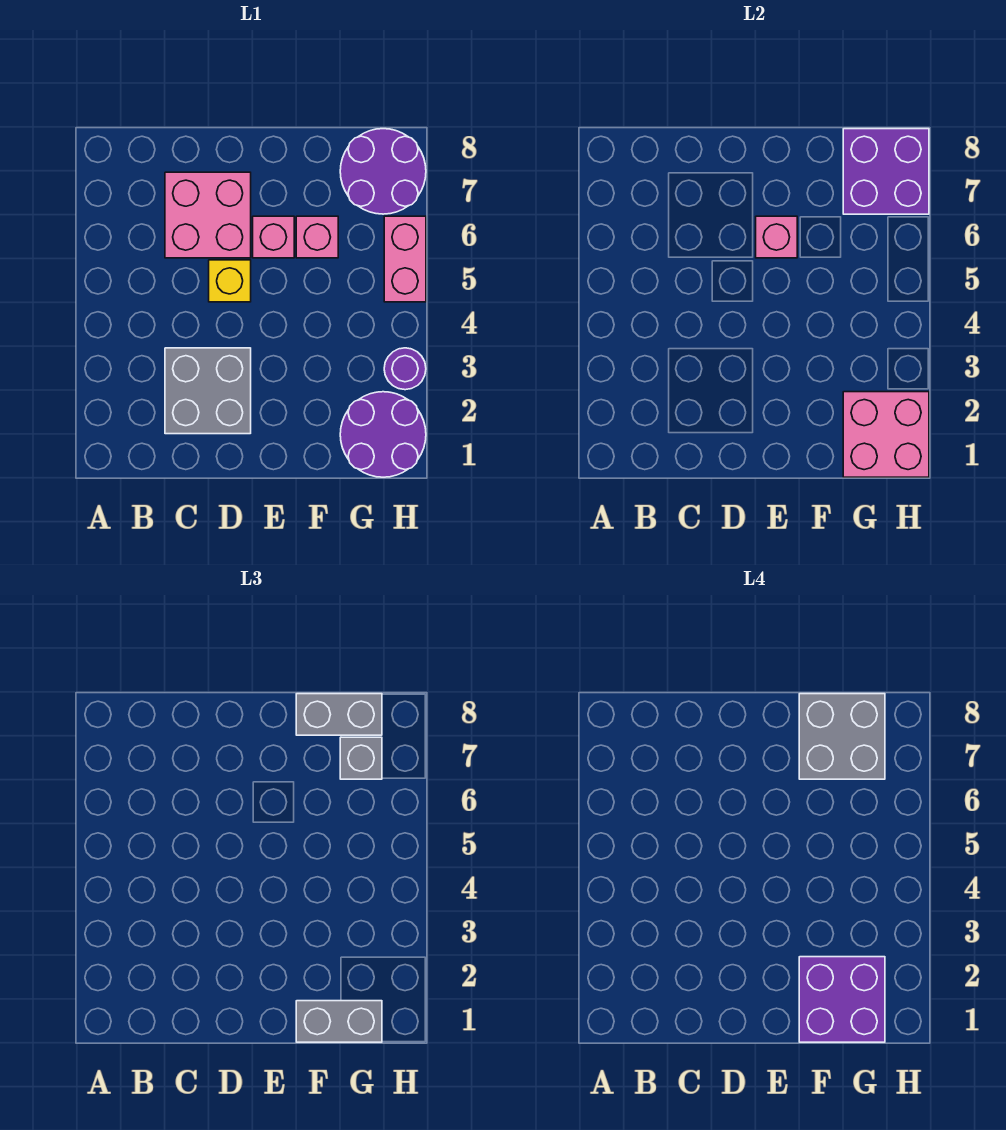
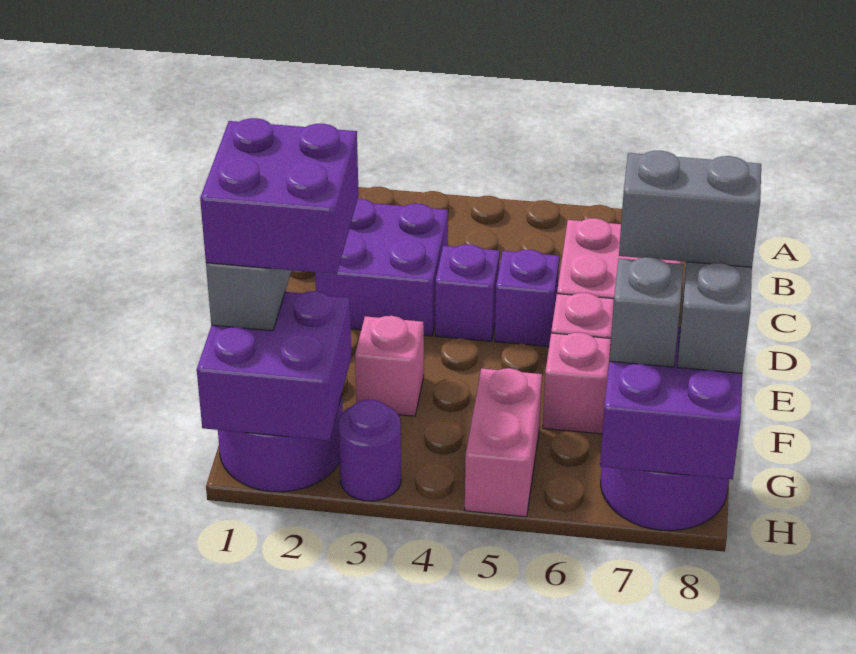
grey brick C2:D3 level 1 -> purple brick C2:D3 level 1
none -> purple brick D4 level 1
yellow brick D5 level 1 -> purple brick D5 level 1
pink brick E6 level 2 -> pink brick F3 level 1
grey brick F7:G8 level 4 -> grey brick F7:F8 level 4
pink brick G1:H2 level 2 -> purple brick G1:H2 level 2
pink brick H5:H6 level 1 -> pink brick G5:H5 level 1

